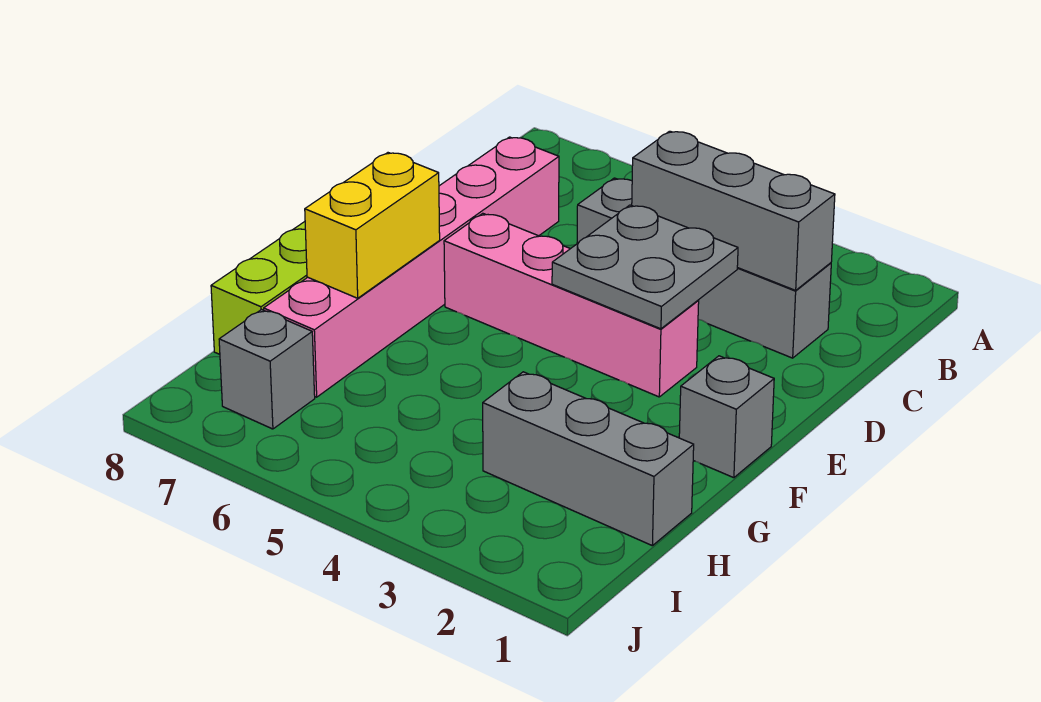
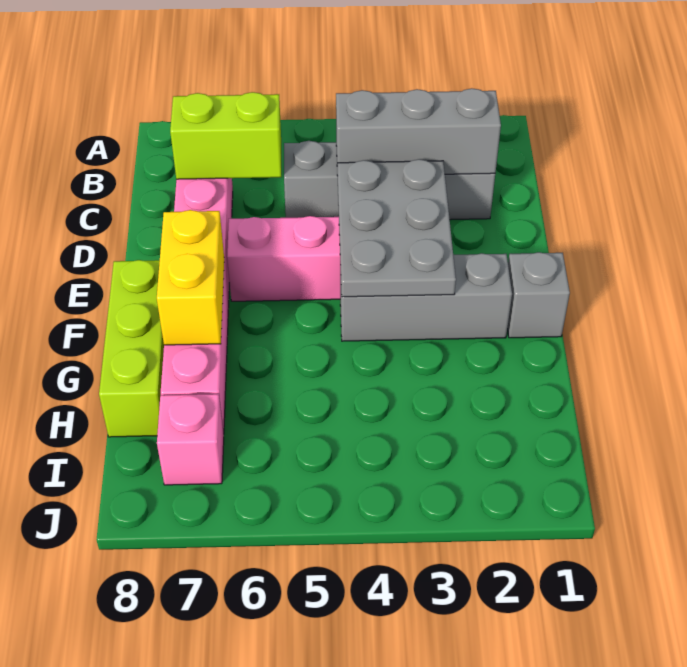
none -> lime brick C6:C7 level 2
grey plate D3:E4 level 2 -> grey plate D3:F4 level 2
grey brick H1:H3 level 1 -> grey brick F2:F4 level 1
grey brick I7 level 1 -> pink brick I7 level 1

